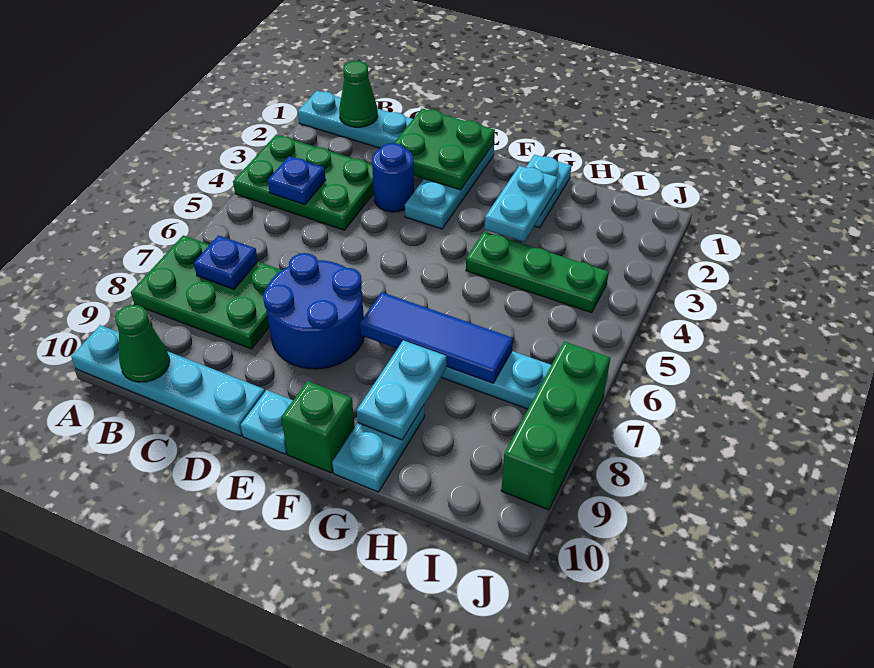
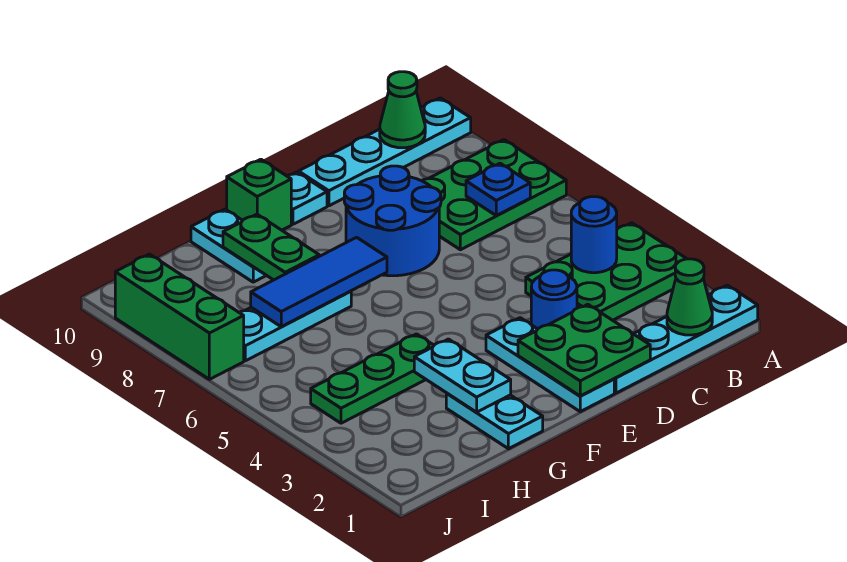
blue plate B4 level 2 -> blue round brick B4 level 2
cyan plate G8:G9 level 2 -> green plate G8:G9 level 2

